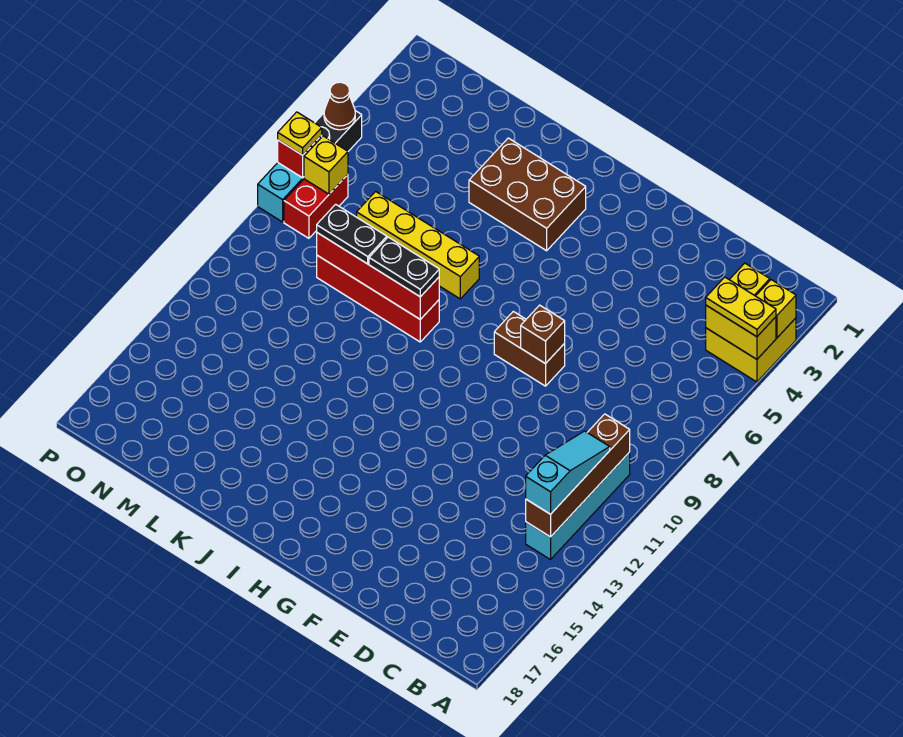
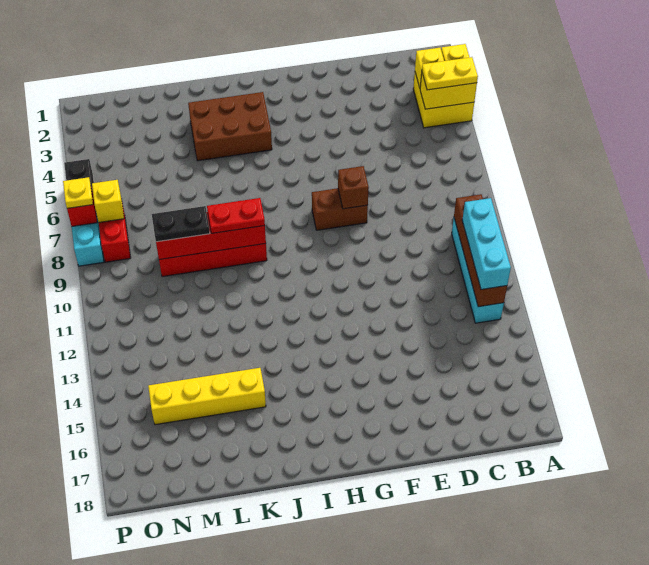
cyan slope B11:B13 level 3 top 13 -> cyan brick B11:B13 level 3
yellow brick J7:M7 level 1 -> yellow brick K15:N15 level 1
black plate J9:K9 level 3 -> red plate J9:K9 level 3
brown cone P5 level 2 -> none

